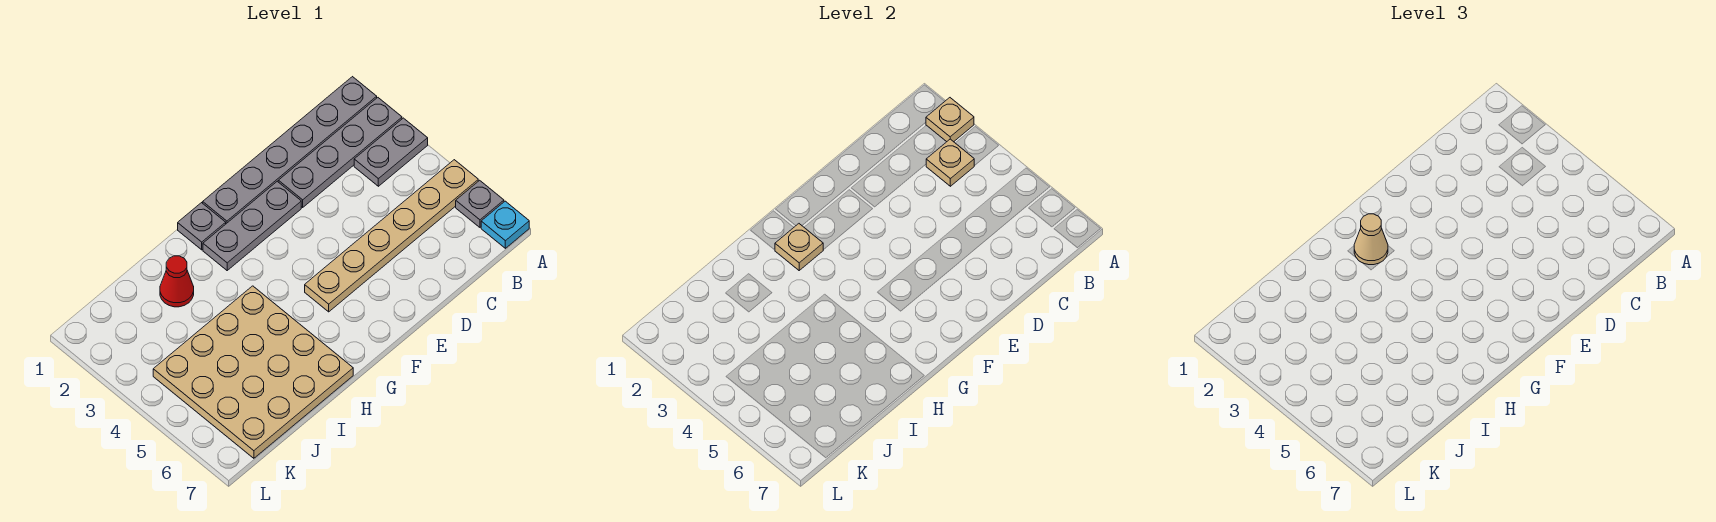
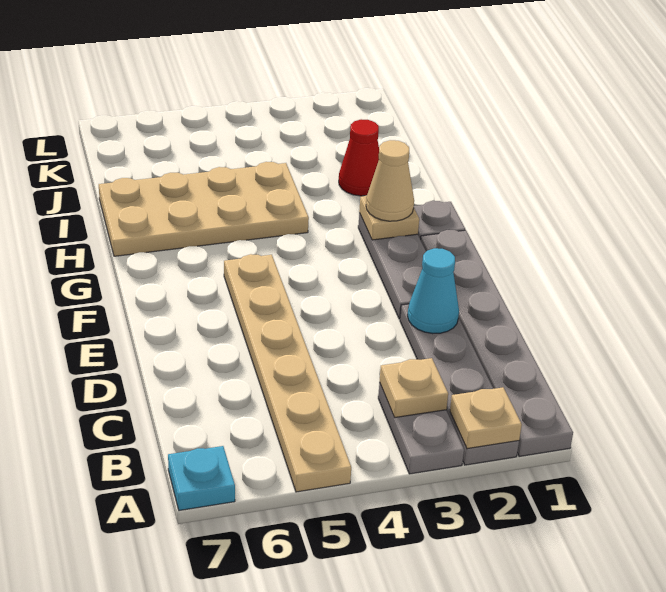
grey plate A6 level 1 -> none
none -> cyan cone D2 level 2
tan plate H4:K7 level 1 -> tan plate H4:I7 level 1

